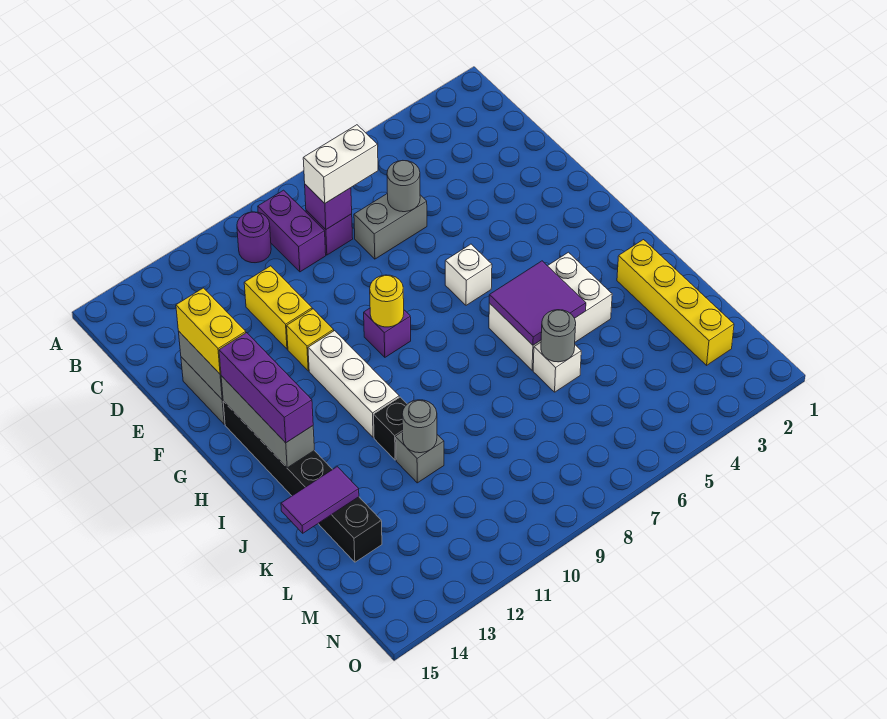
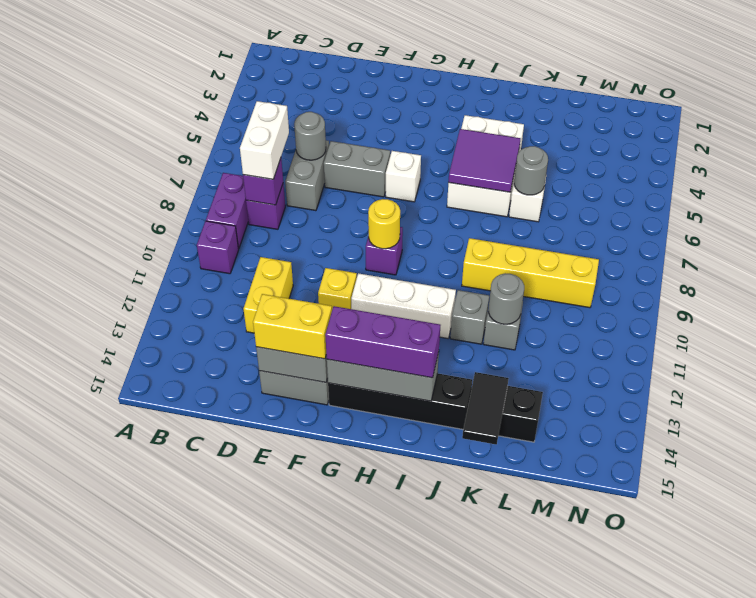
purple brick B9:C9 level 1 -> purple brick B8:B9 level 1
purple round brick B10 level 1 -> purple brick B10 level 1
yellow brick D11:E11 level 1 -> yellow brick D11:D12 level 1
none -> grey brick E6:F6 level 1
yellow brick J2:M2 level 1 -> yellow brick J9:M9 level 1
black brick J11 level 1 -> grey brick J11 level 1
purple tile K14:K15 level 2 -> black tile K14:K15 level 2

